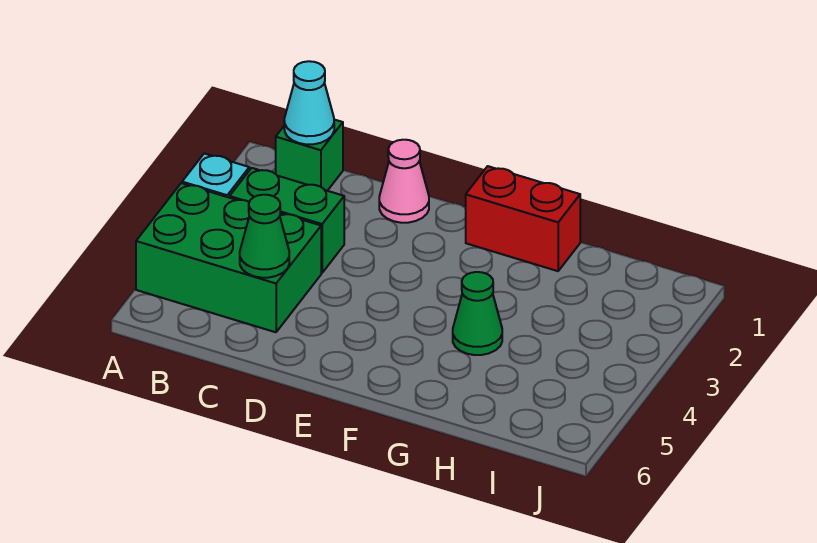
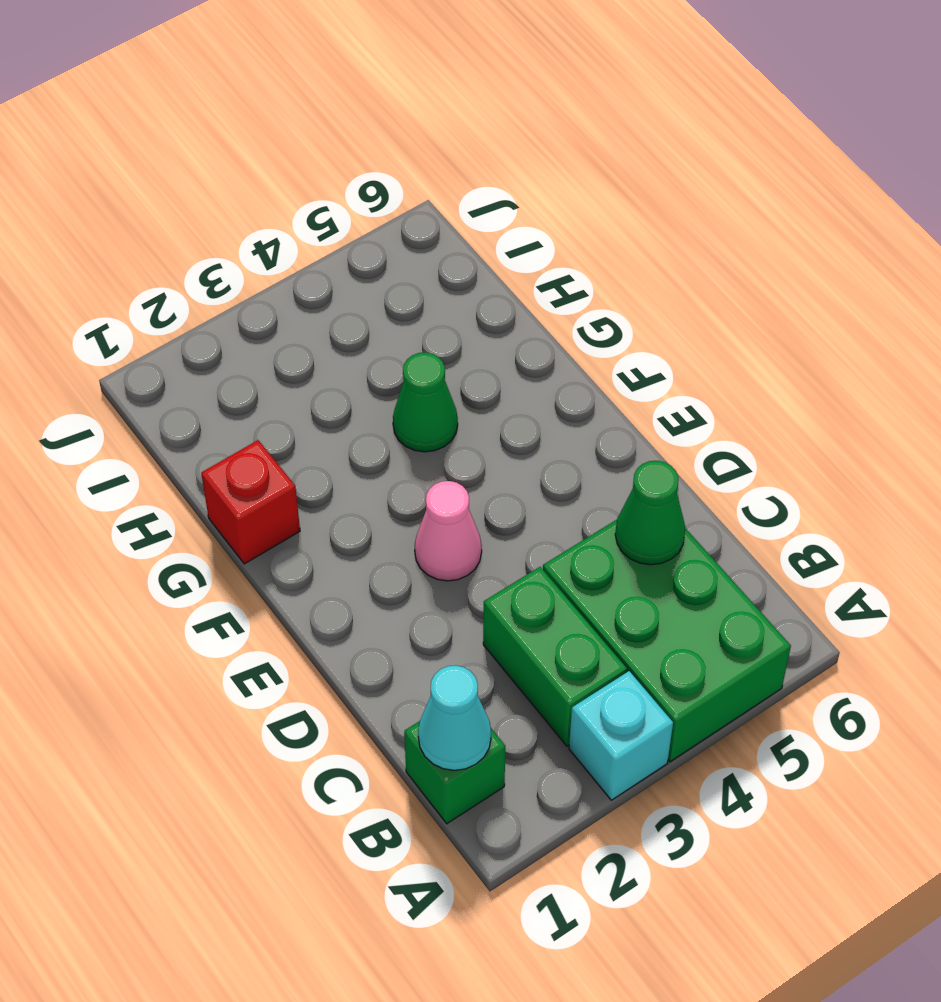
pink cone D1 level 1 -> pink cone E3 level 1
red brick F1:G1 level 1 -> red brick G1 level 1

